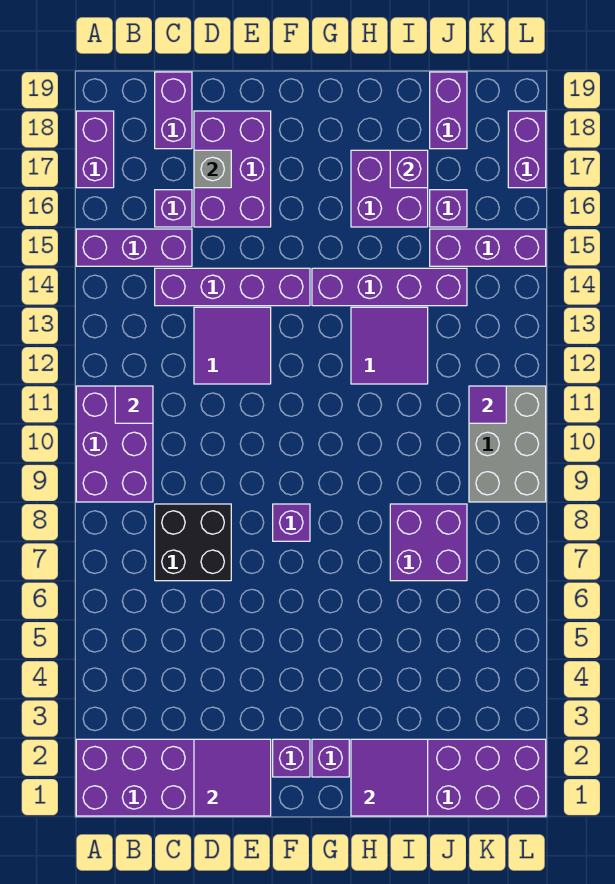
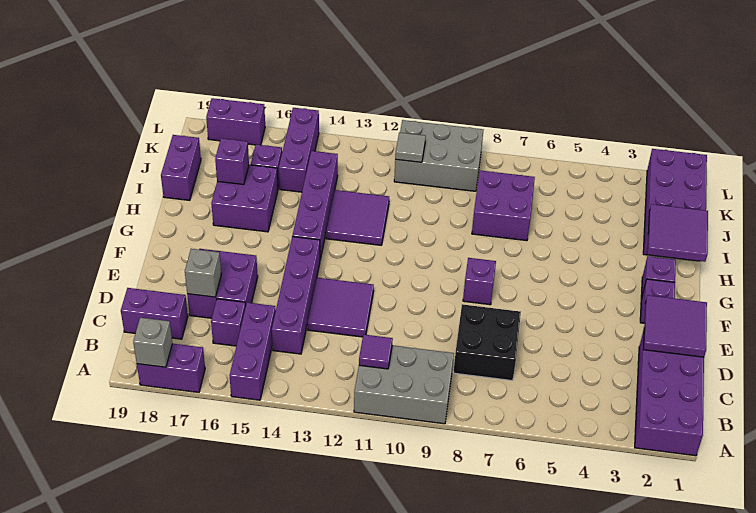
purple brick A9:B11 level 1 -> grey brick A9:B11 level 1
none -> grey brick A18 level 2
purple brick D16:E18 level 1 -> purple brick D16:E17 level 1
purple brick J18:J19 level 1 -> purple brick I19:J19 level 1
purple tile K11 level 2 -> grey tile K11 level 2

